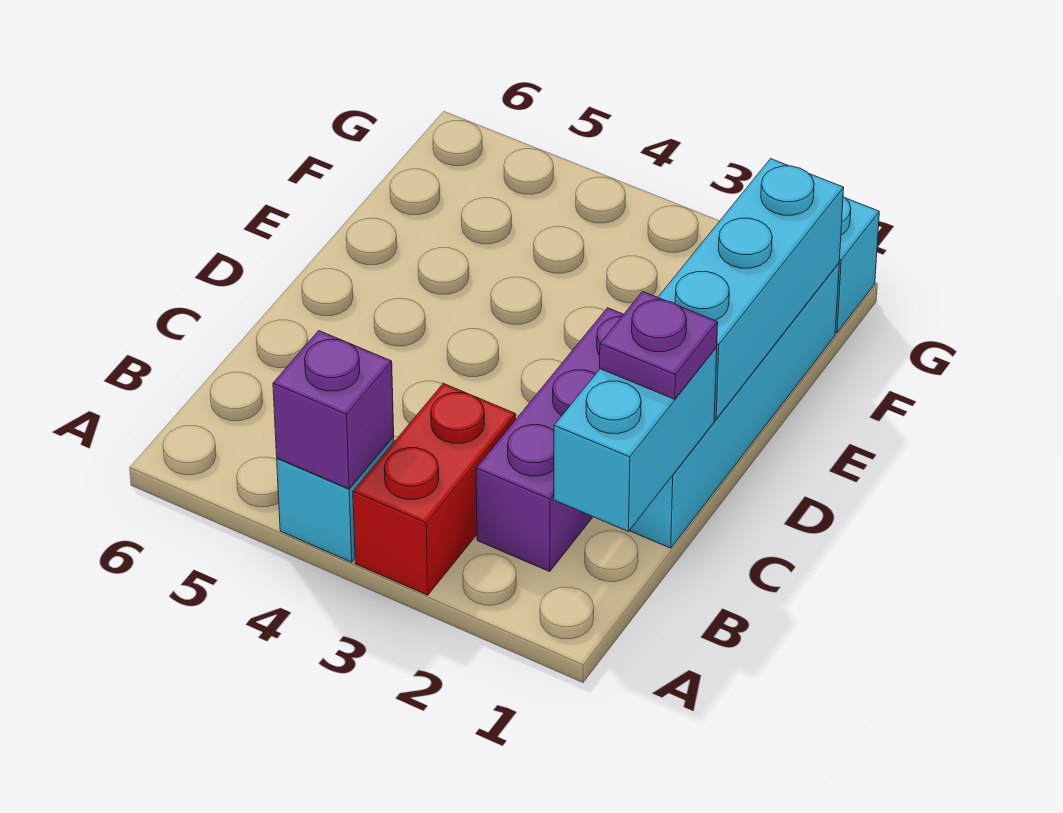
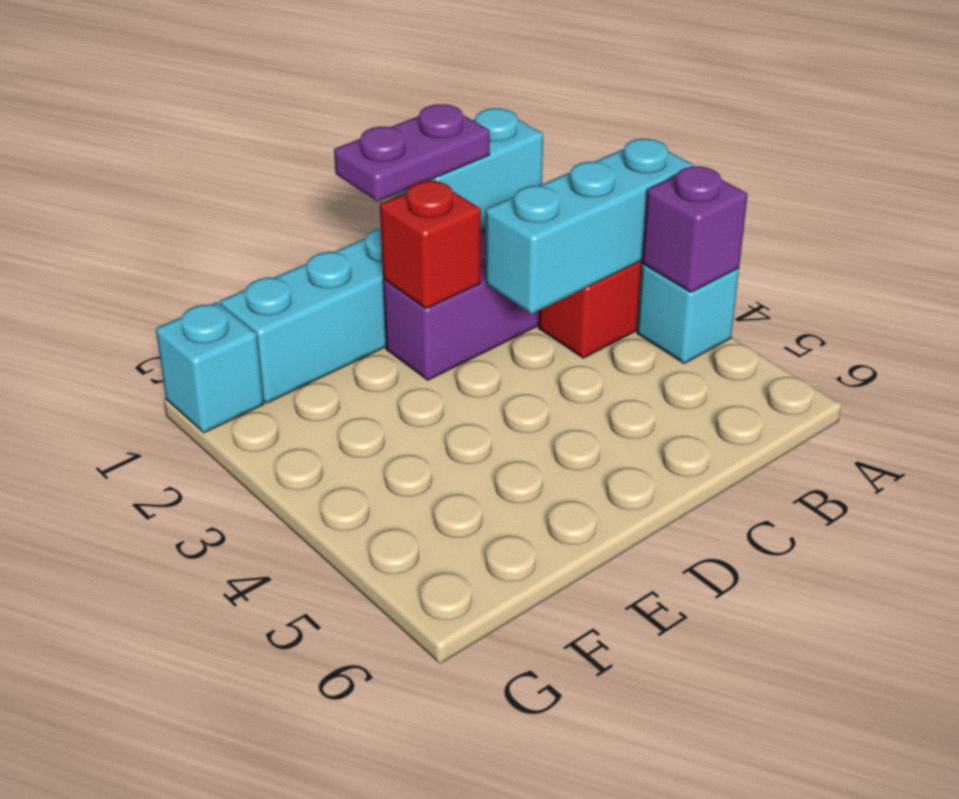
purple plate C1 level 3 -> purple plate C1:D1 level 3
cyan brick D1:F1 level 2 -> cyan brick A3:C3 level 2
none -> red brick D2 level 2

